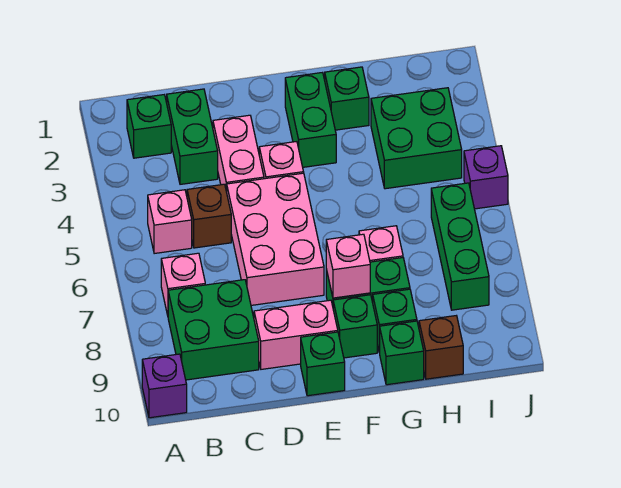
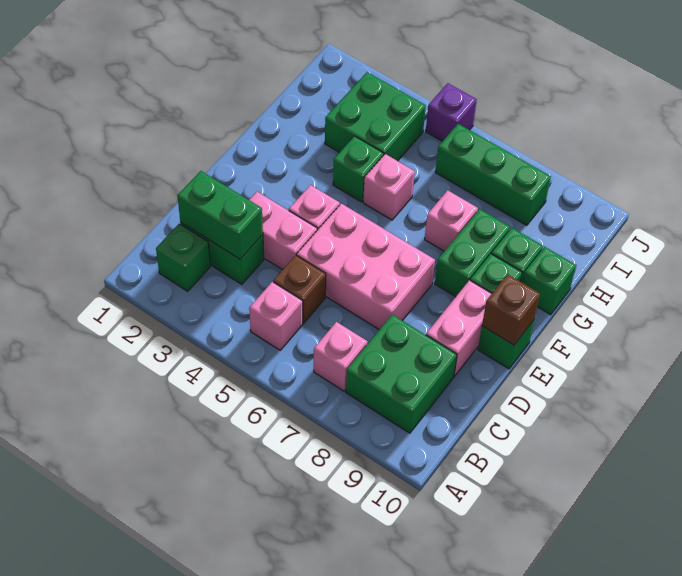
purple brick A10 level 1 -> none
green brick F2:F3 level 1 -> green brick C2:C3 level 2
pink brick F8 level 2 -> pink brick G5 level 1
green brick G2 level 1 -> green brick G4 level 1
brown brick H10 level 1 -> brown brick E10 level 2

